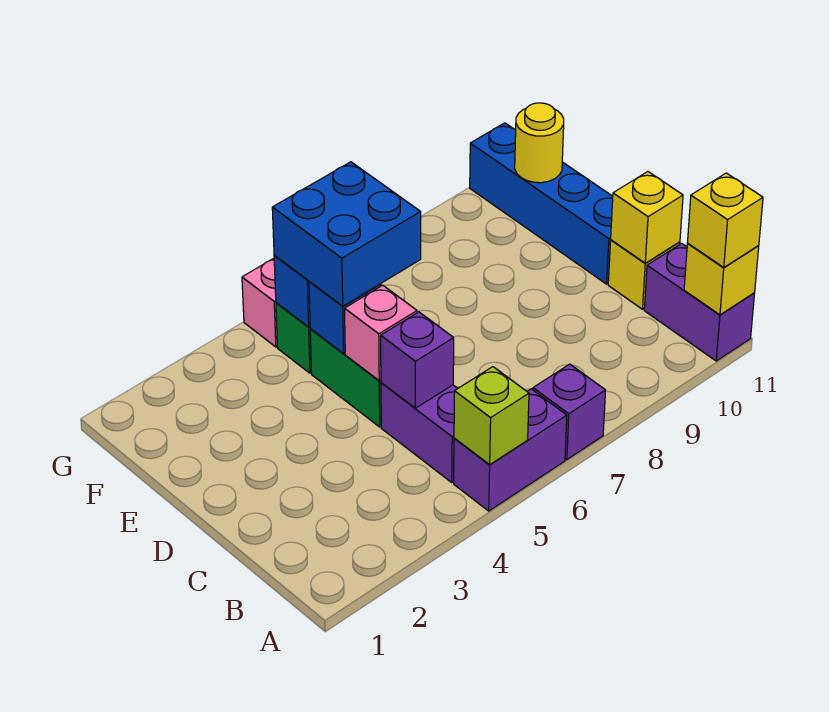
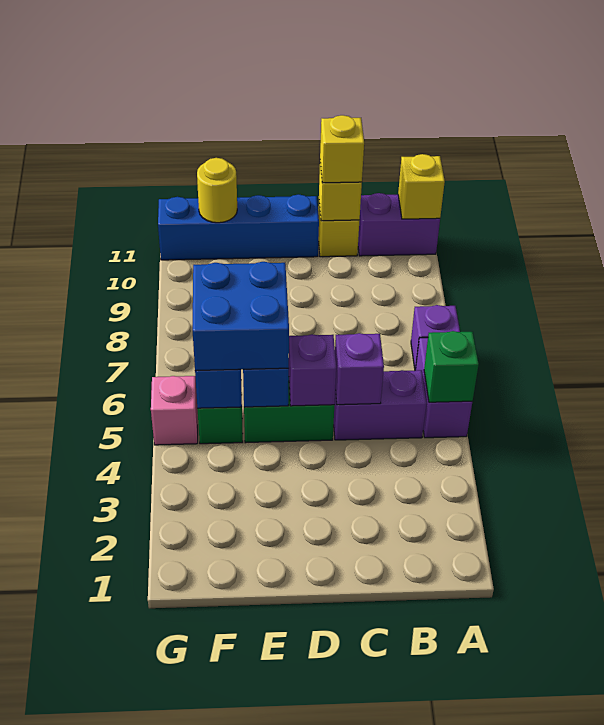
lime brick A5 level 2 -> green brick A5 level 2
yellow brick A11 level 3 -> yellow brick C11 level 3
pink brick D5 level 2 -> purple brick D5 level 2

